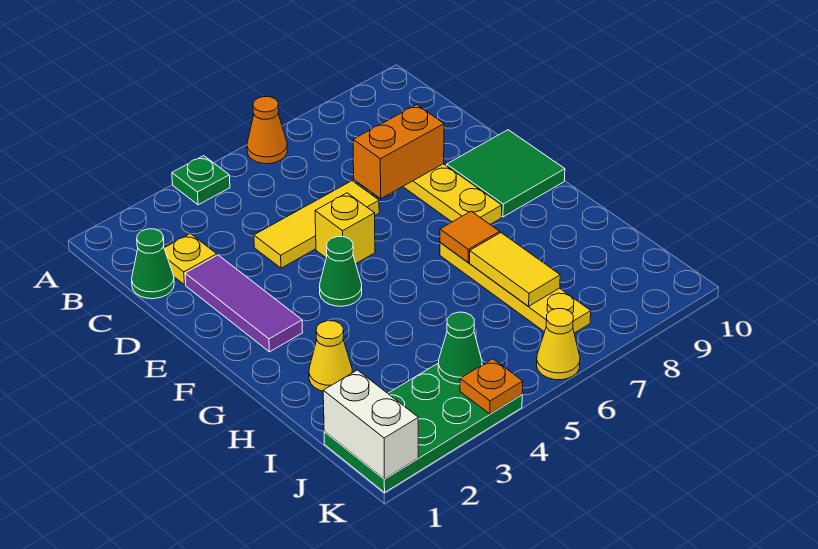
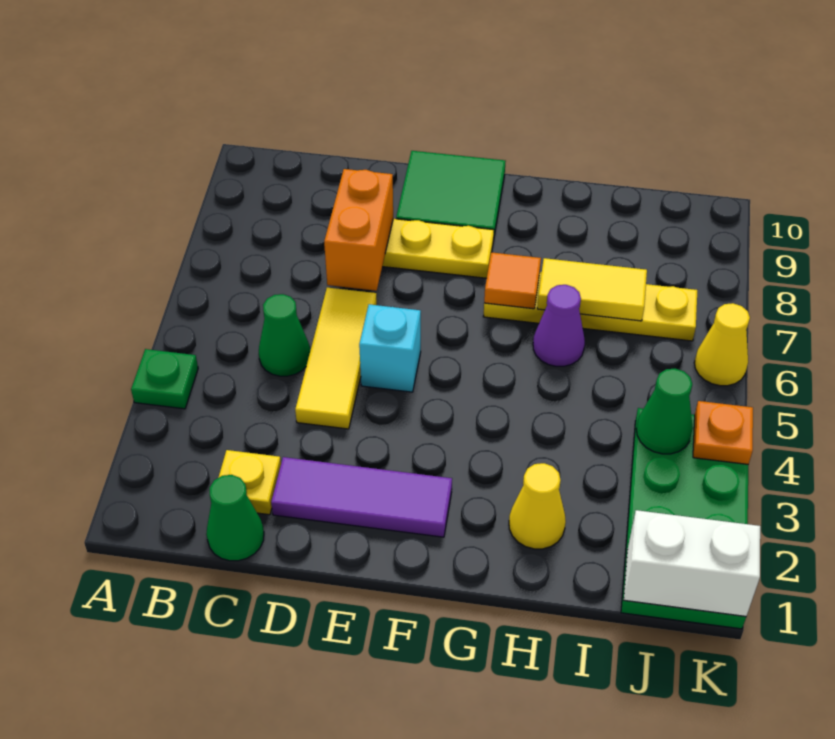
orange cone A6 level 1 -> none
yellow brick E5 level 1 -> cyan brick E5 level 1
green cone F4 level 1 -> green cone C5 level 1
none -> purple cone H6 level 1

